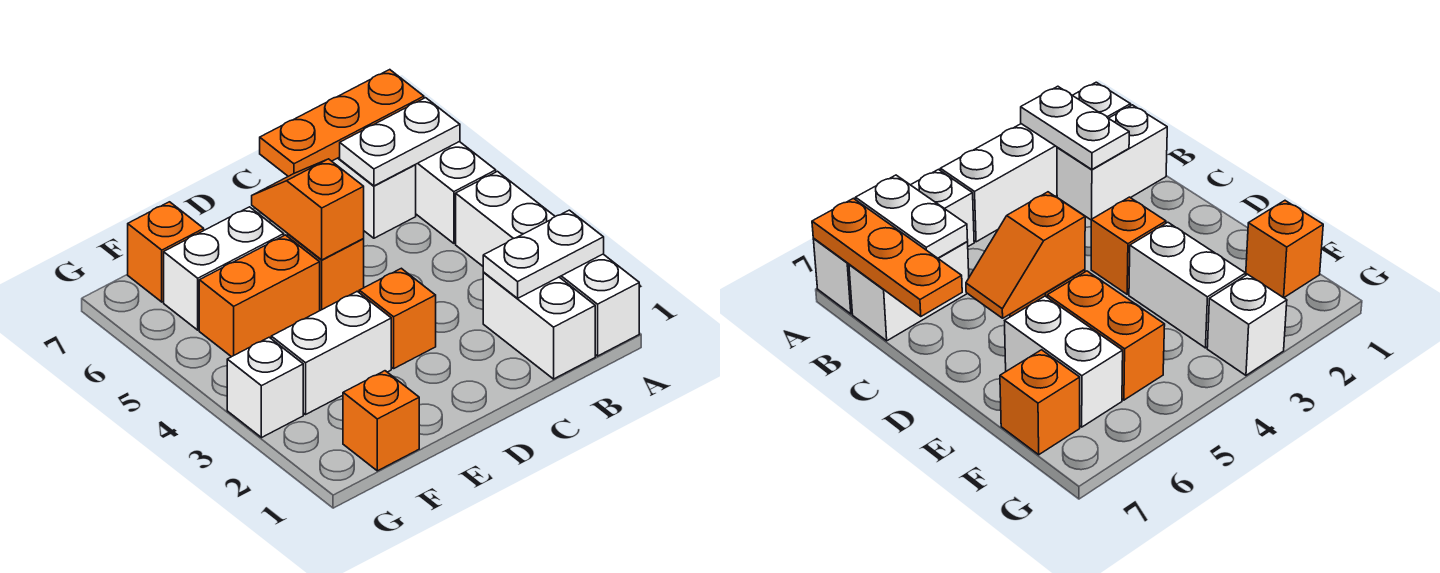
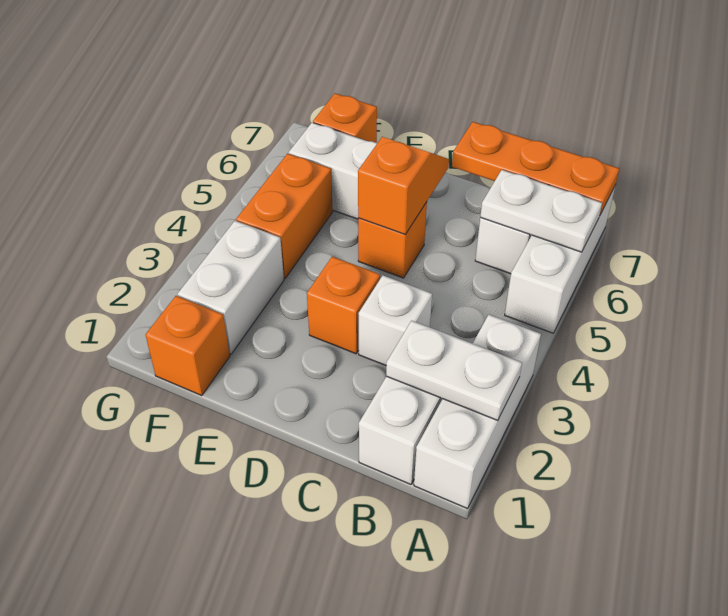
white brick A1:A4 level 1 -> white brick A1:A3 level 1
white brick E3:F3 level 1 -> white brick F2:F3 level 1
orange brick E5:F5 level 1 -> orange brick F4:F5 level 1
white brick G3 level 1 -> white brick C3 level 1

